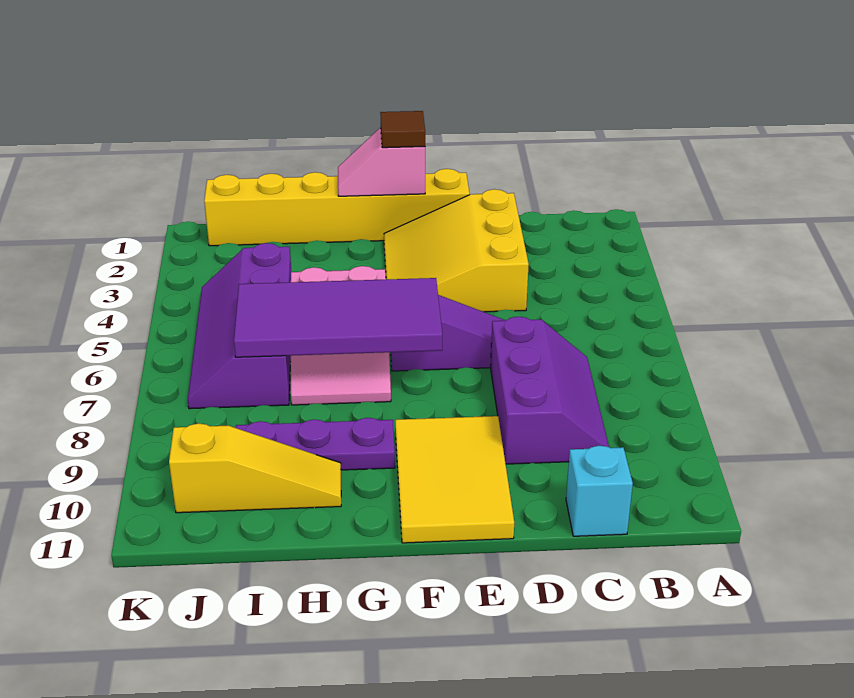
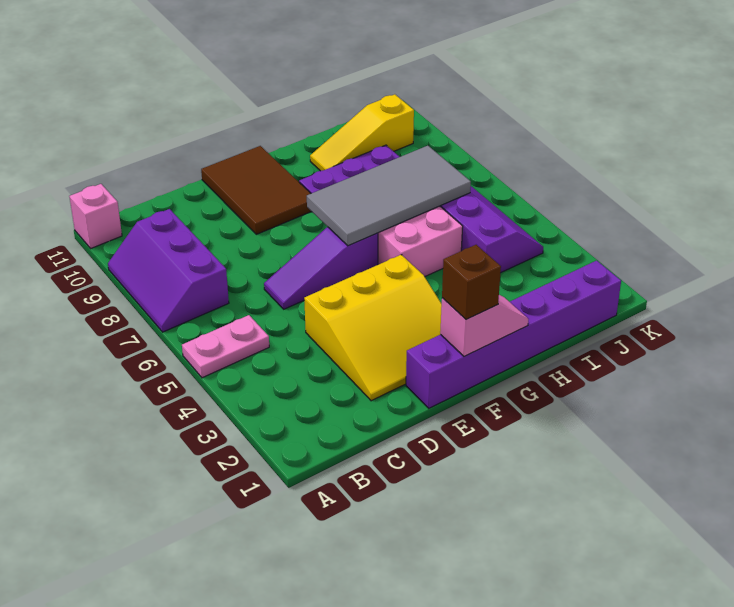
none -> pink plate A5:B5 level 1
none -> pink brick A11 level 1
purple slope C7:D9 level 1 top D -> purple slope A7:B9 level 1 top B
cyan brick C11 level 1 -> none
yellow slope D2:F4 level 1 top D -> yellow slope D2:F4 level 1 top 4
yellow brick E1:J1 level 1 -> purple brick E1:J1 level 1
yellow tile E9:F11 level 1 -> brown tile E9:F11 level 1
brown tile F1 level 3 -> brown brick F1 level 3
purple tile F6:I7 level 2 -> grey tile F6:I7 level 2

